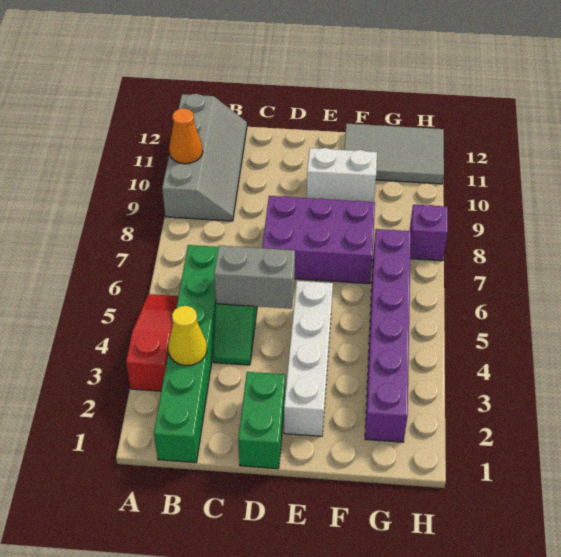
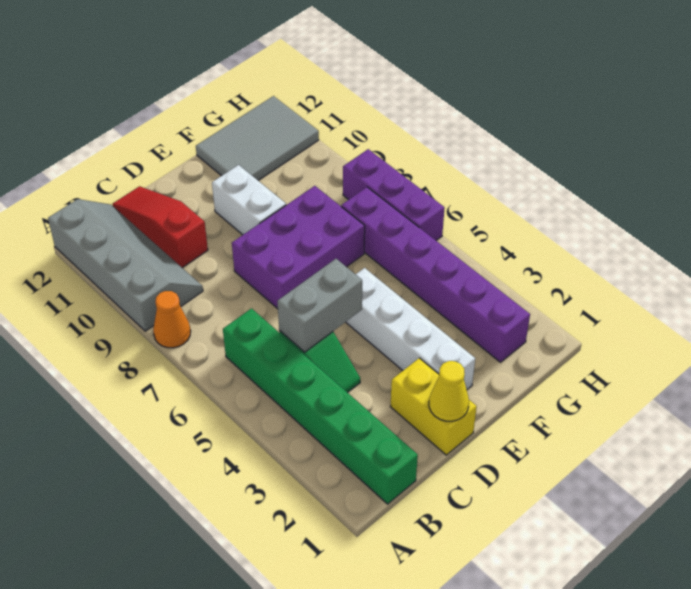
red slope A3:A5 level 1 top 3 -> red slope C10:C12 level 1 top 10
orange cone A10 level 2 -> orange cone A8 level 1
yellow cone B3 level 2 -> yellow cone D1 level 2
green brick D1:D2 level 1 -> yellow brick D1:D2 level 1
white brick E10:F10 level 1 -> white brick E9:E10 level 1
purple brick H8 level 1 -> purple brick H6:H8 level 1

